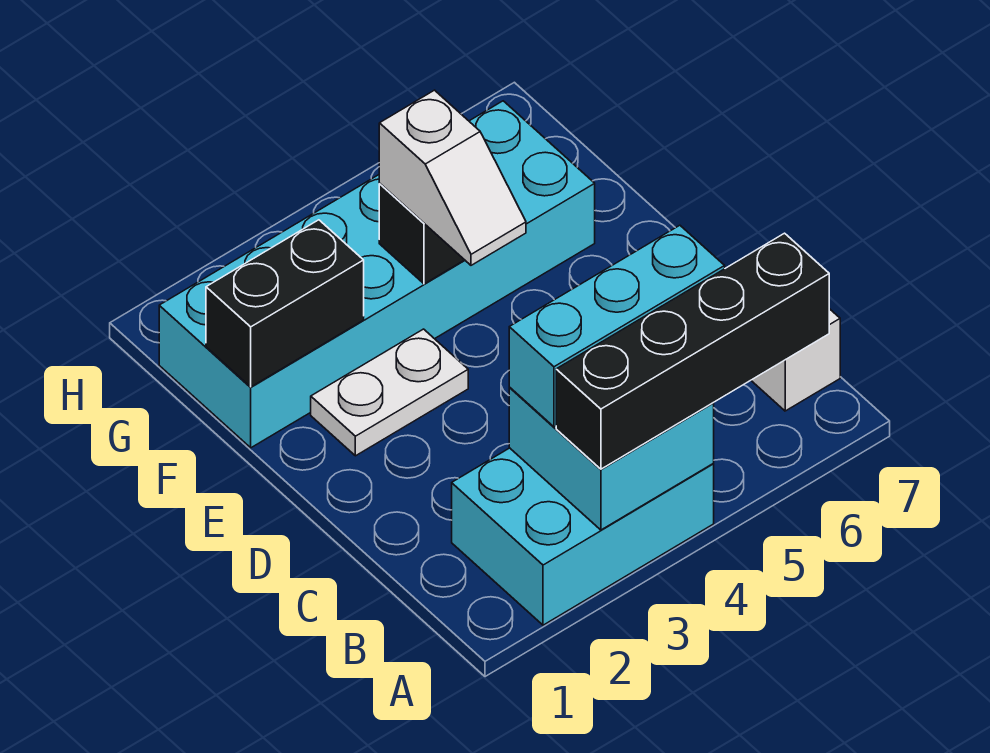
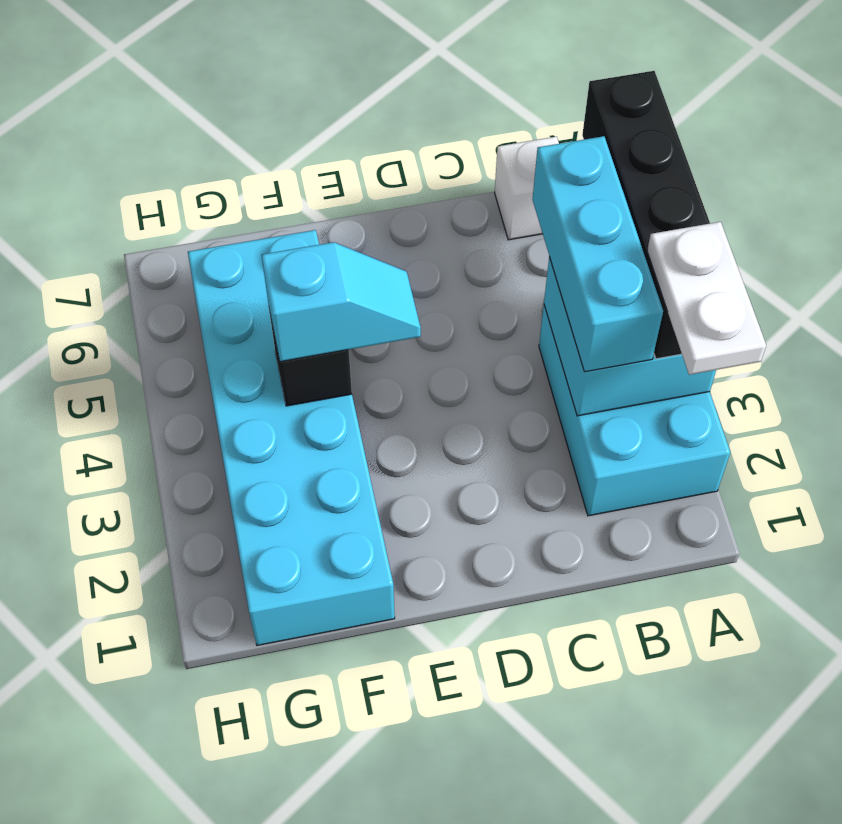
white plate E2:E3 level 1 -> white plate A2:A3 level 4
white slope E4:F4 level 3 top F -> cyan slope E4:F4 level 3 top F
black brick F1:F2 level 2 -> none

